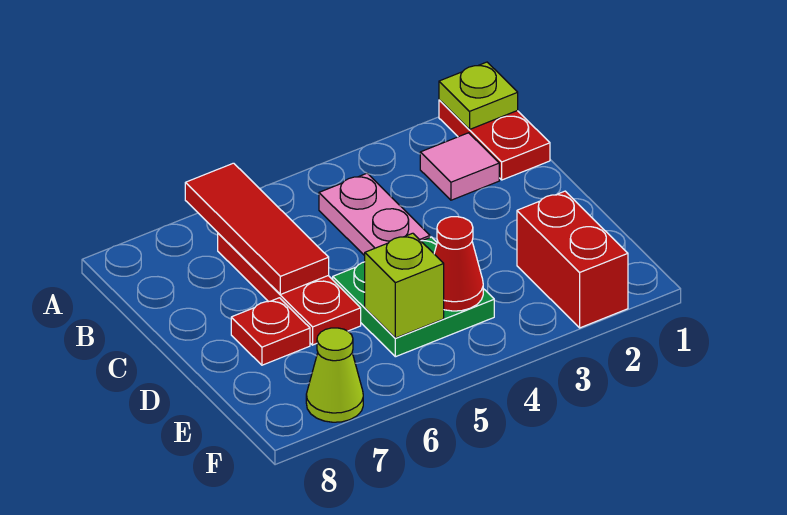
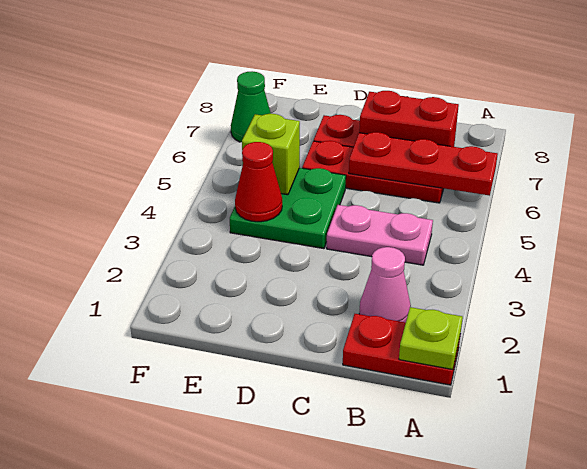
red tile A6:C6 level 2 -> red plate A6:C6 level 2
pink tile B2 level 1 -> pink cone B2 level 1
red brick E2:F2 level 1 -> red brick B7:C7 level 1
lime cone F7 level 1 -> green cone F7 level 1

